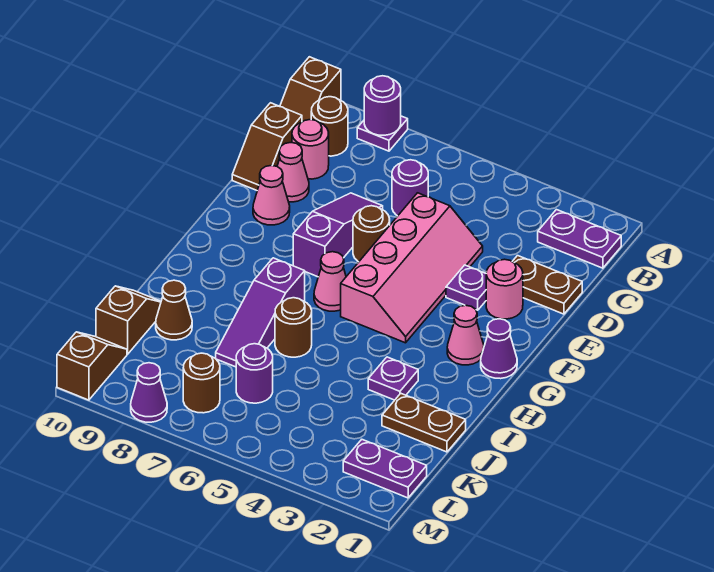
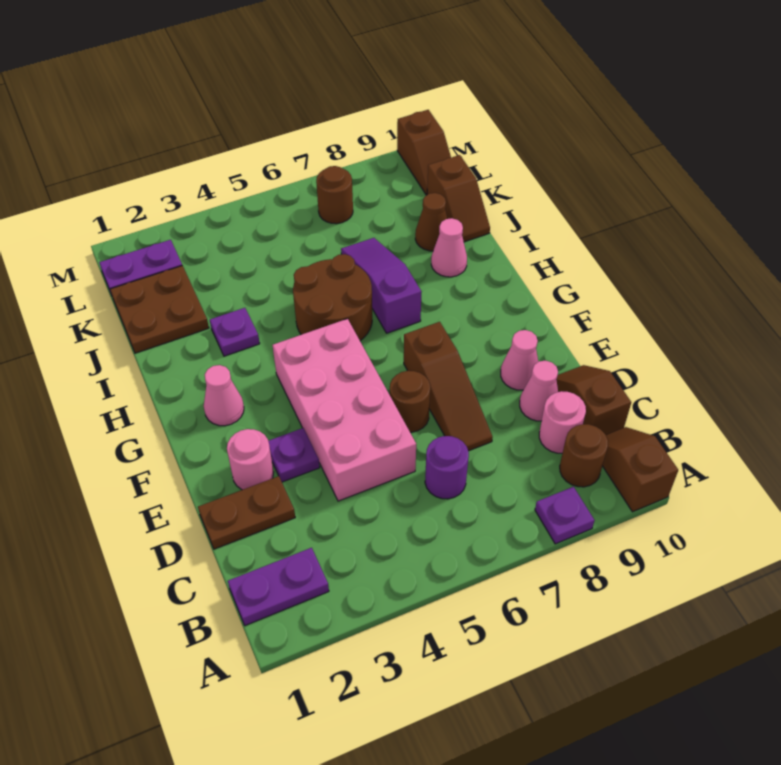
purple round brick A8 level 2 -> none
pink slope D4:G5 level 1 top 5 -> pink brick D4:G5 level 1
purple slope D7:F7 level 1 top F -> brown slope D7:F7 level 1 top F
purple cone G1 level 1 -> none
pink cone G6 level 1 -> pink cone I9 level 1
brown round brick I6 level 1 -> brown round brick H5:I6 level 1
brown plate J1:J2 level 1 -> brown plate J1:K2 level 1
purple round brick K6 level 1 -> none
purple cone M8 level 1 -> none

